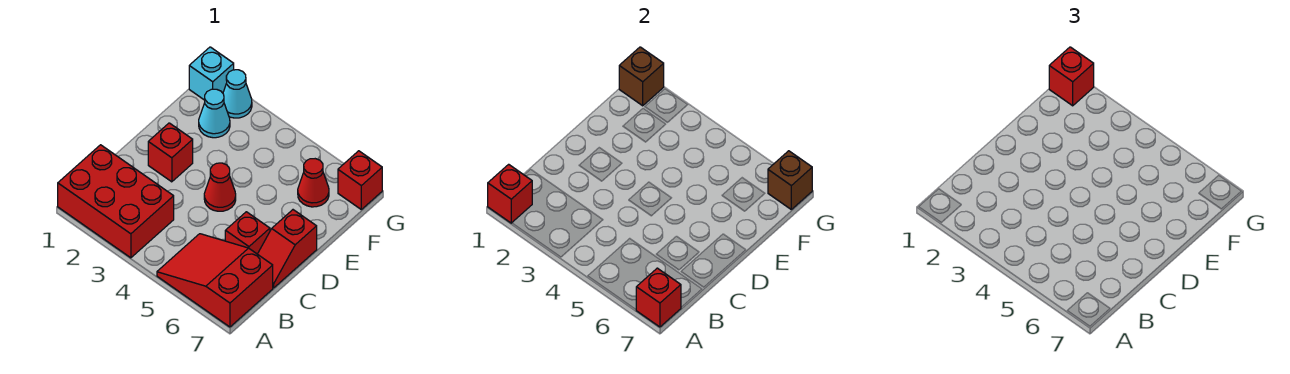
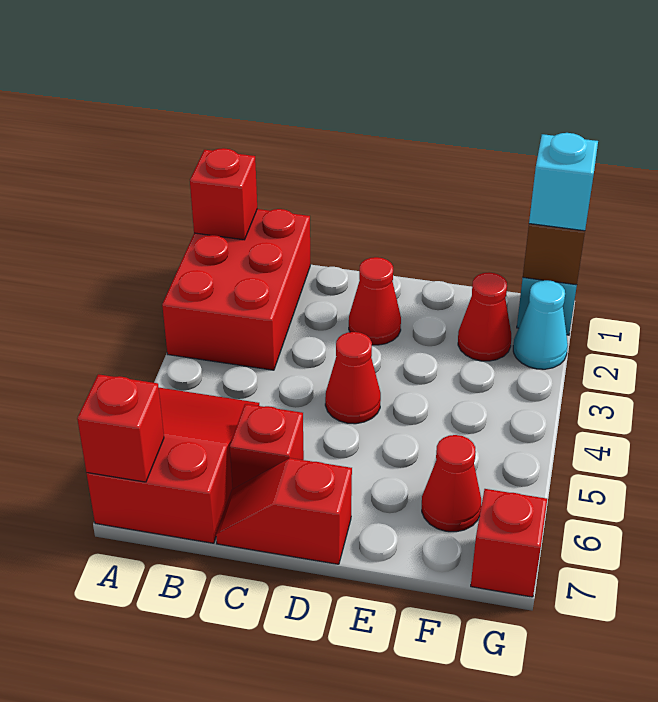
red brick D2 level 1 -> red cone D2 level 1
cyan cone F2 level 1 -> red cone F2 level 1
red brick G1 level 3 -> cyan brick G1 level 3
brown brick G7 level 2 -> none

